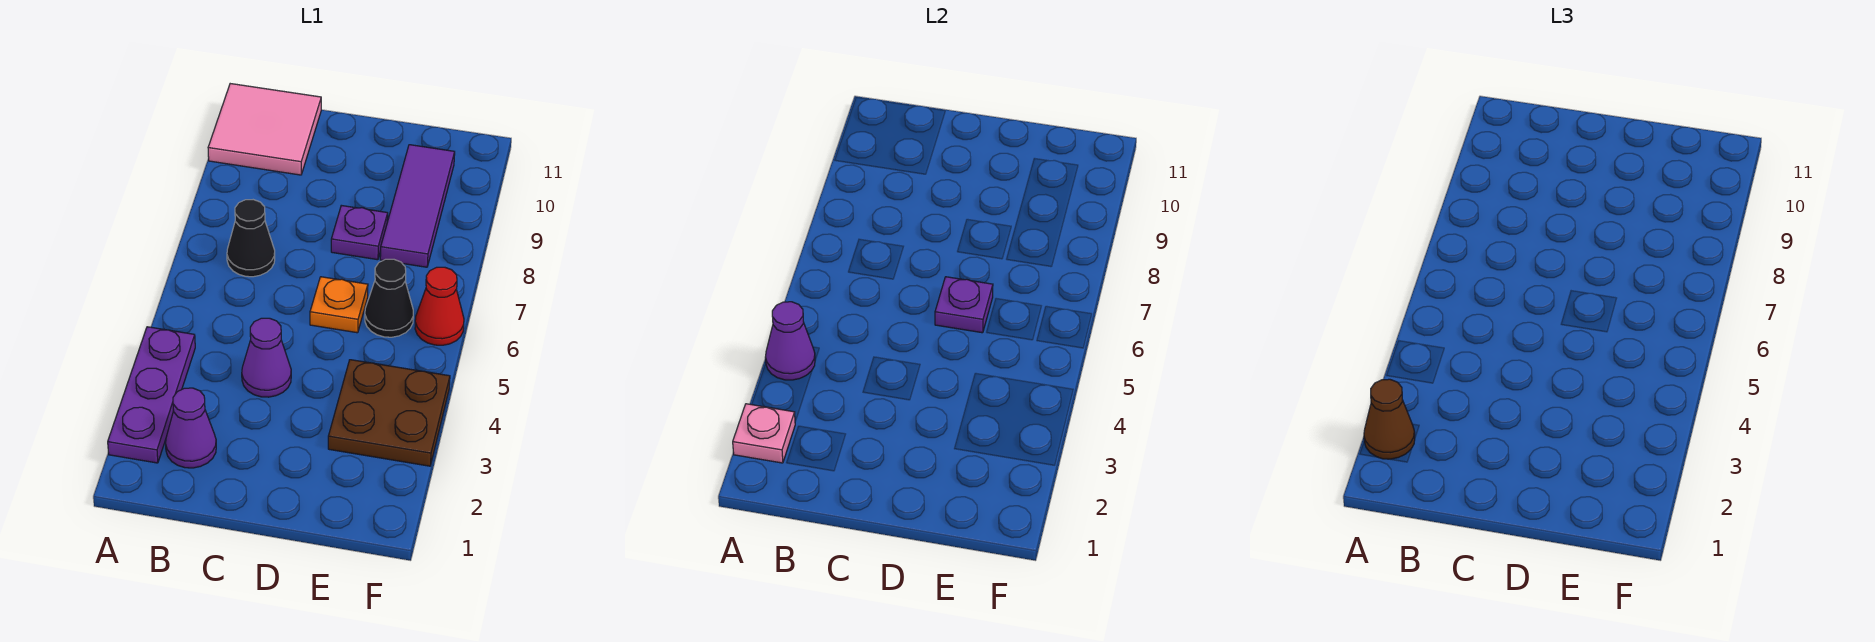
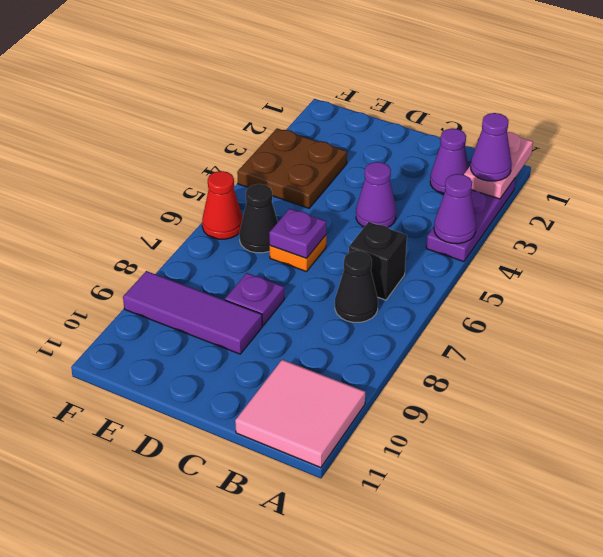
pink plate A2 level 2 -> pink plate A1:A2 level 2
brown cone A2 level 3 -> purple cone A2 level 3
none -> black brick B6 level 1
purple tile E8:E10 level 1 -> purple tile D9:F9 level 1

